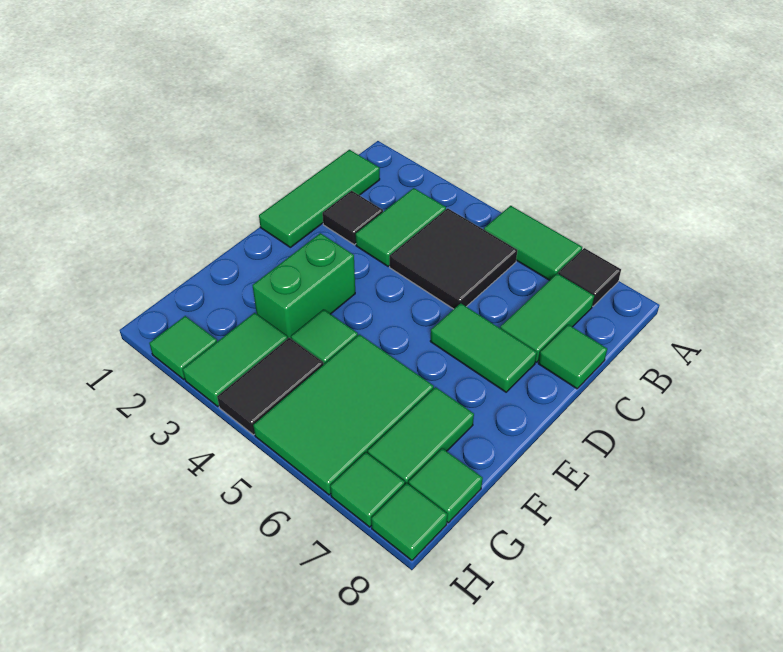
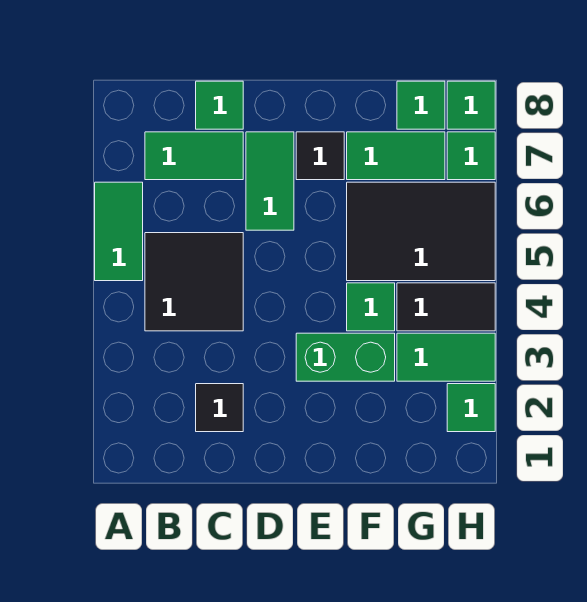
black tile A7 level 1 -> black tile E7 level 1
green tile B1:D1 level 1 -> none
green tile B3:C3 level 1 -> none
green tile F5:H6 level 1 -> black tile F5:H6 level 1

